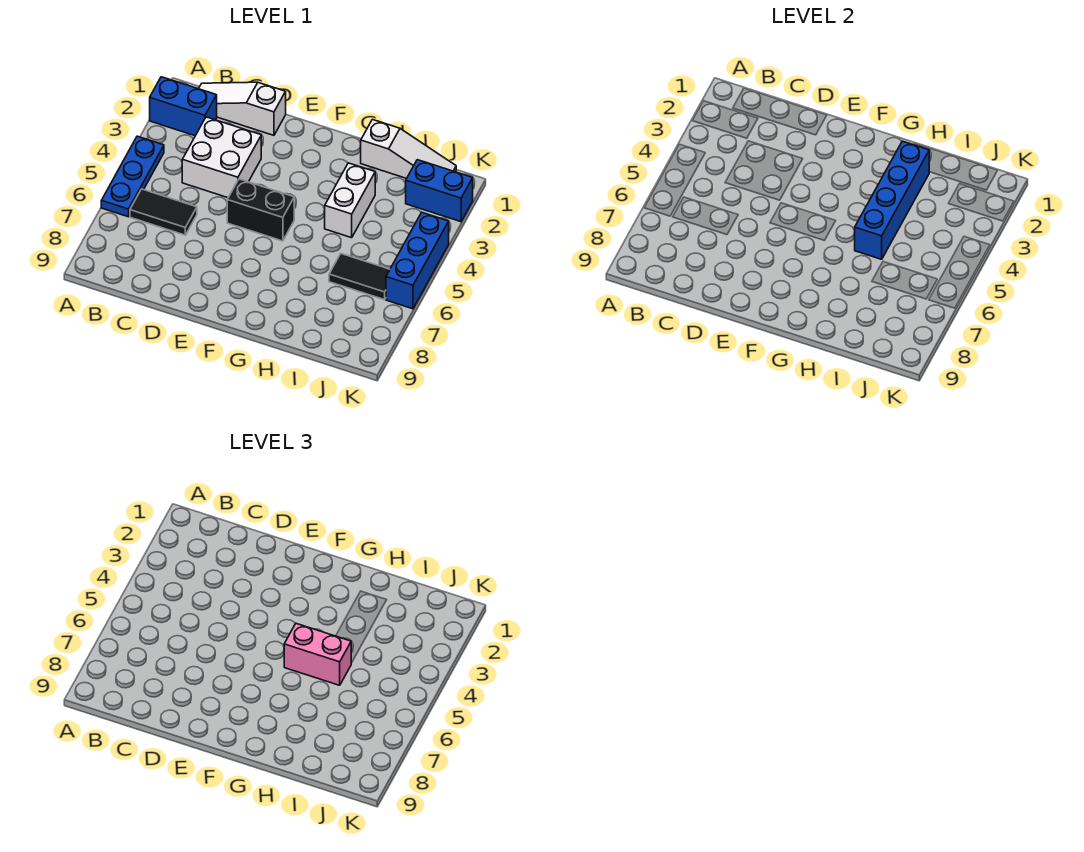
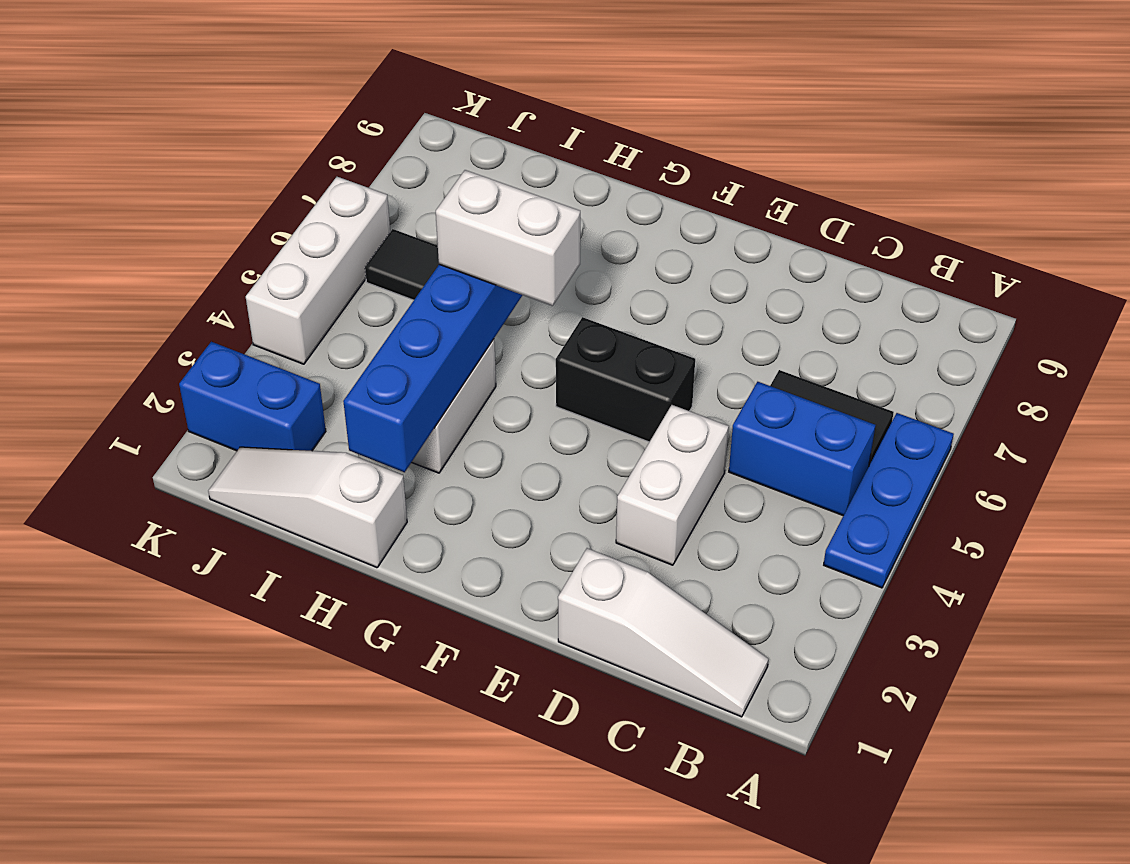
blue brick A2:B2 level 1 -> blue brick B5:C5 level 1
white brick C3:D4 level 1 -> white brick D3:D4 level 1
pink brick G5:H5 level 3 -> white brick G5:H5 level 3
blue brick K4:K6 level 1 -> white brick K4:K6 level 1

